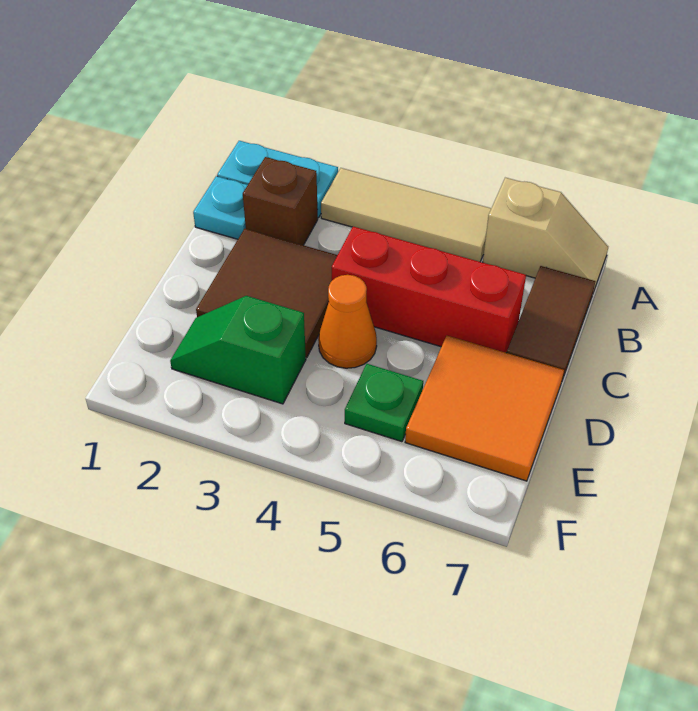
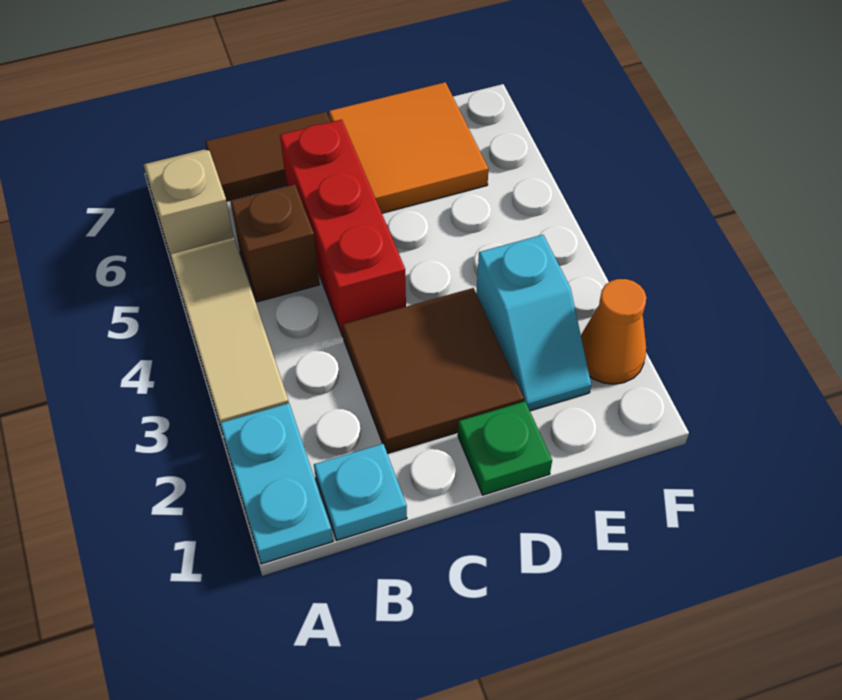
brown brick B2 level 1 -> brown brick B5 level 1
orange cone D4 level 1 -> orange cone F2 level 1
green slope E2:E3 level 1 top 3 -> cyan slope E2:E3 level 1 top 3
green plate E5 level 1 -> green plate D1 level 1

